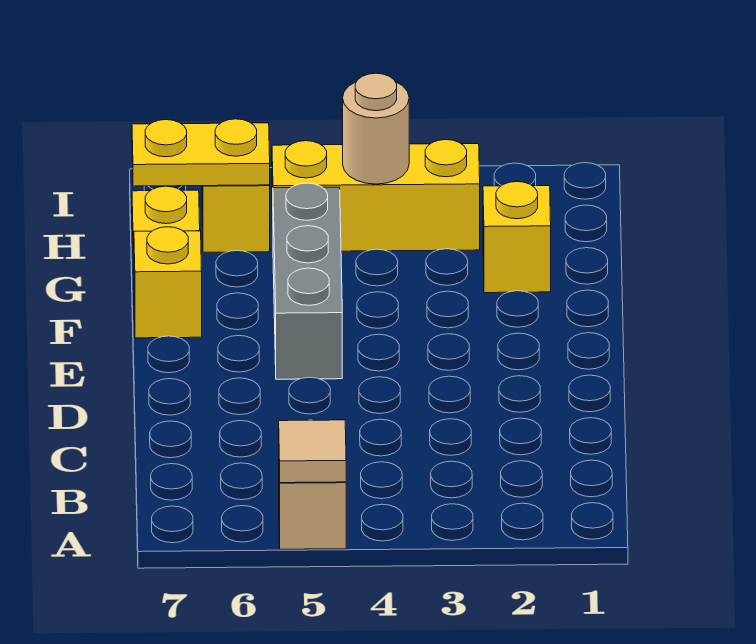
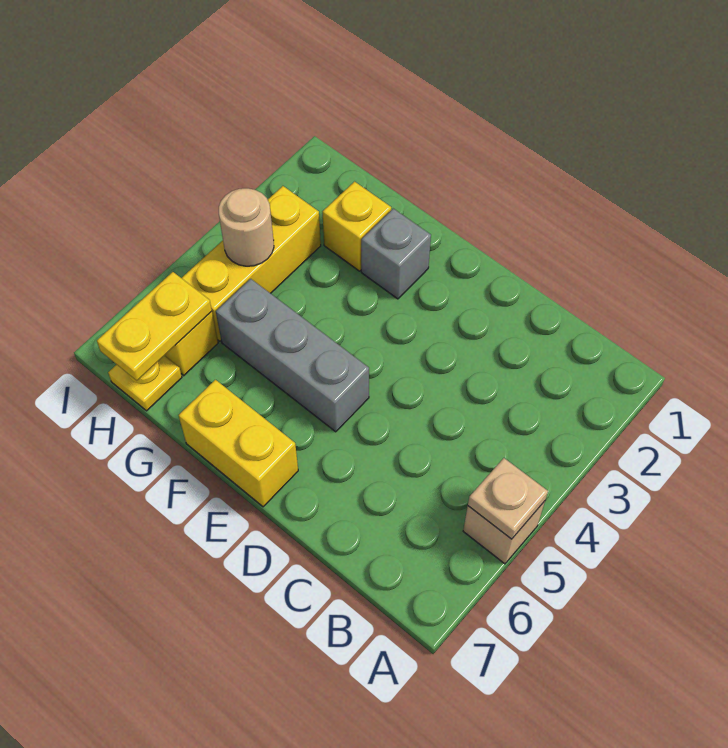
tan tile A5 level 2 -> tan plate A5 level 2
none -> grey brick F2 level 1
yellow brick F7 level 1 -> yellow brick E7:F7 level 1

